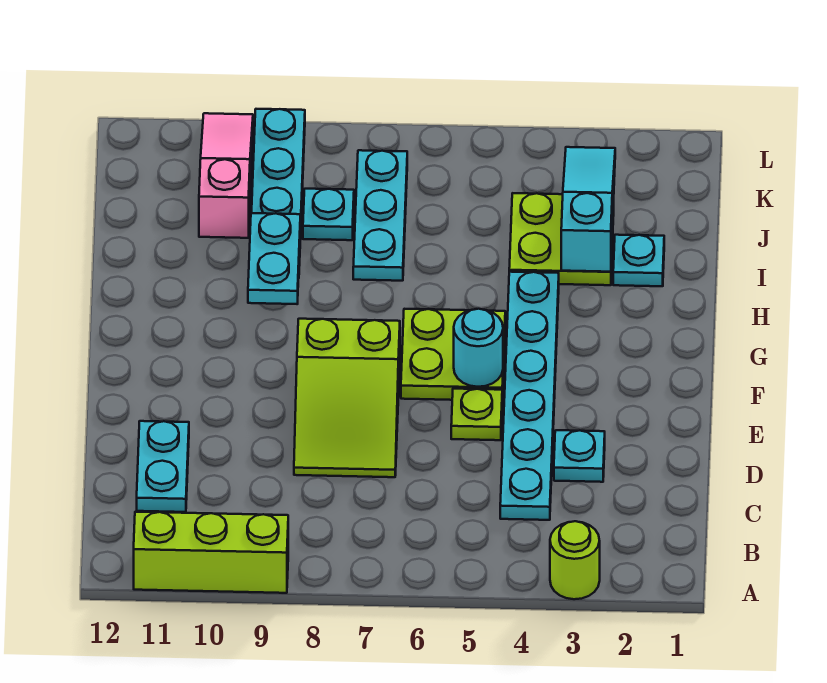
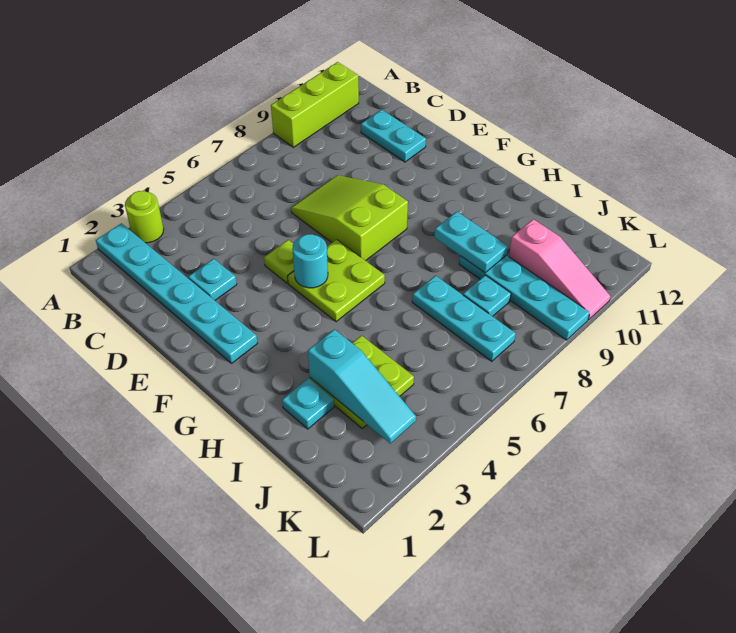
cyan plate C4:H4 level 1 -> cyan plate A2:F2 level 1

